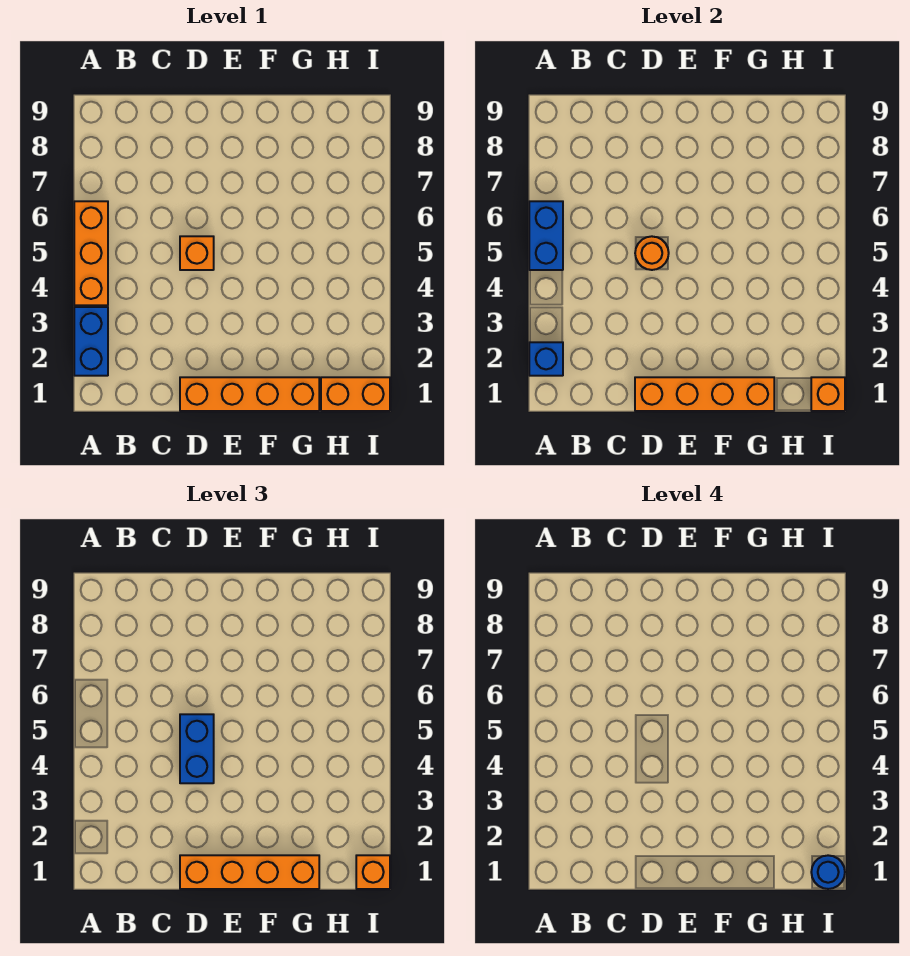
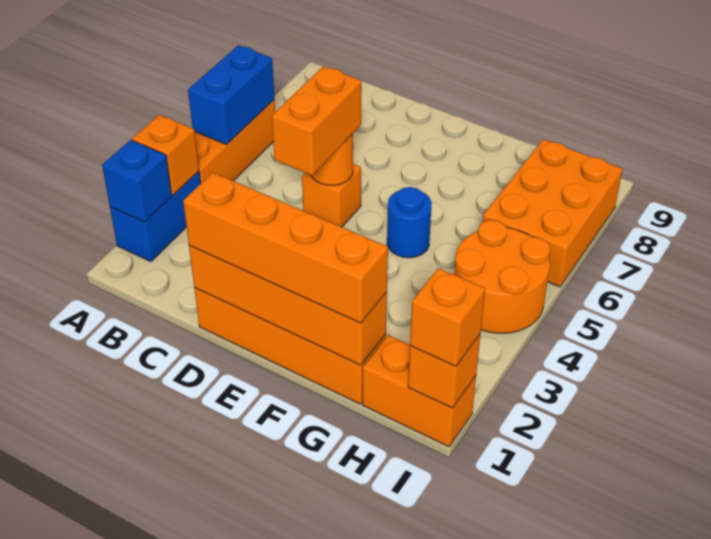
none -> orange brick A3 level 2
blue brick D4:D5 level 3 -> orange brick D4:D5 level 3
none -> orange round brick H4:I5 level 1
none -> orange brick H6:I8 level 1
blue round brick I1 level 4 -> blue round brick F5 level 1

